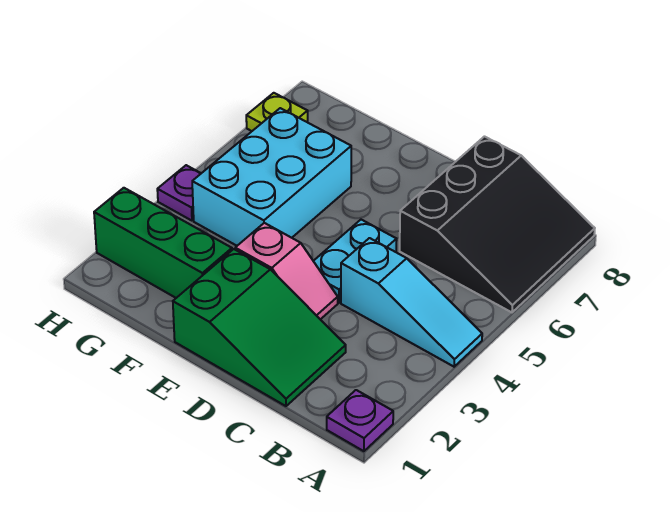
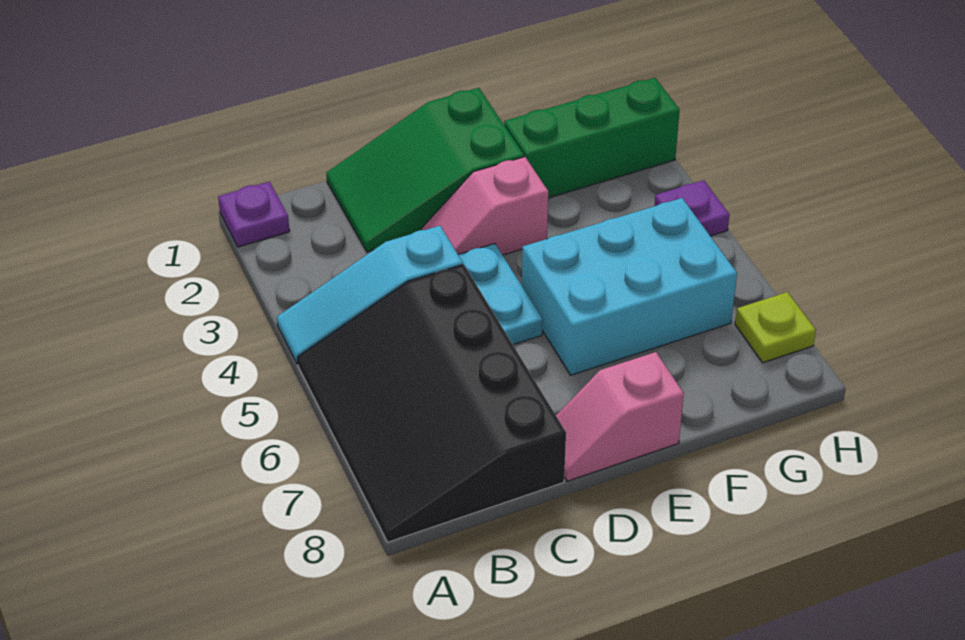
black slope A6:C8 level 1 top C -> black slope A5:C8 level 1 top C
none -> pink slope D8:E8 level 1 top E
cyan brick F4:G6 level 1 -> cyan brick E5:G6 level 1

